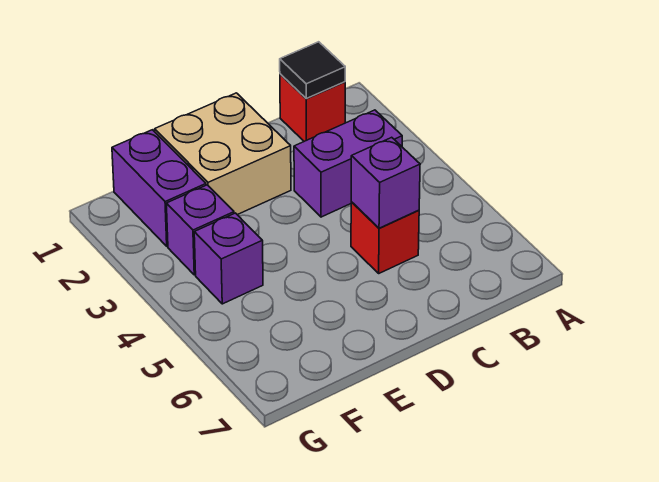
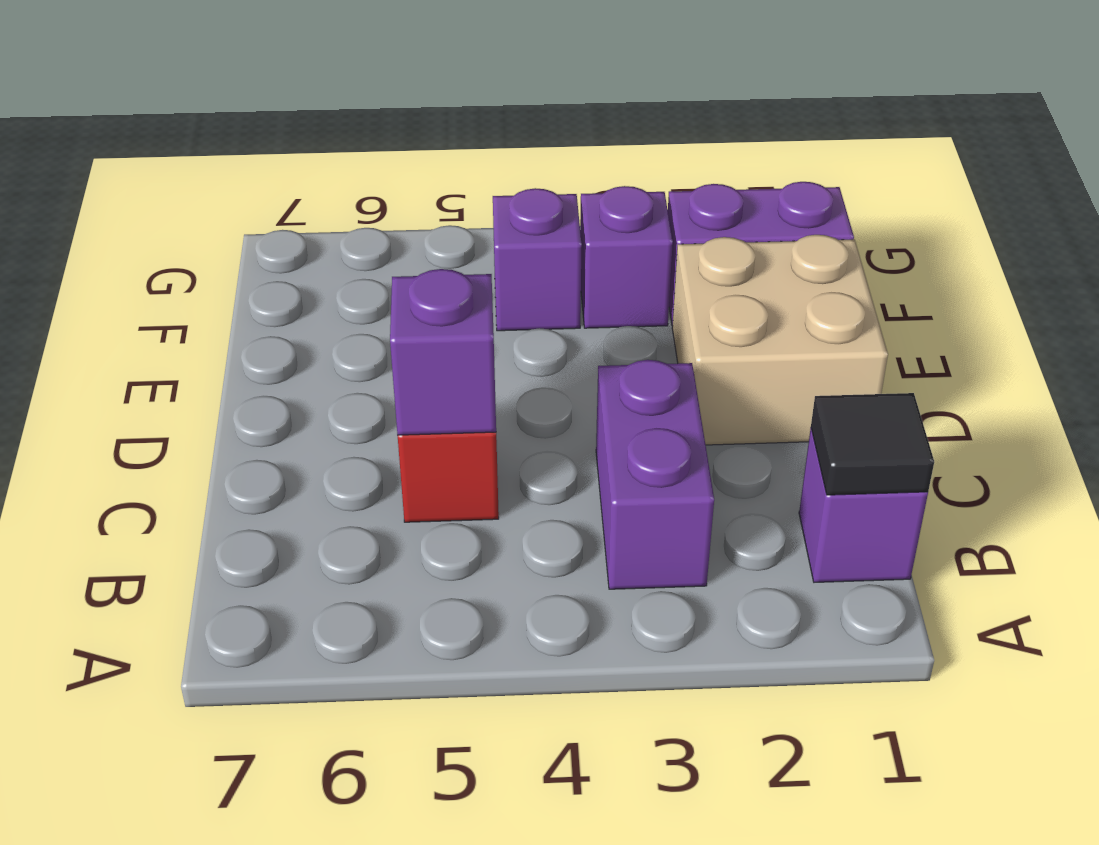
red brick B1 level 1 -> purple brick B1 level 1

